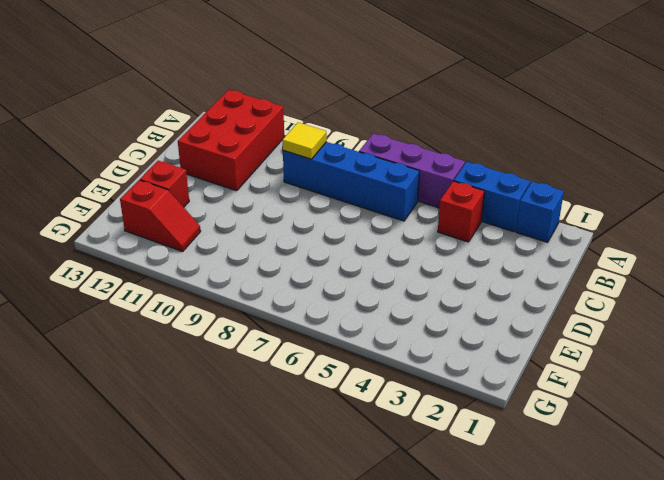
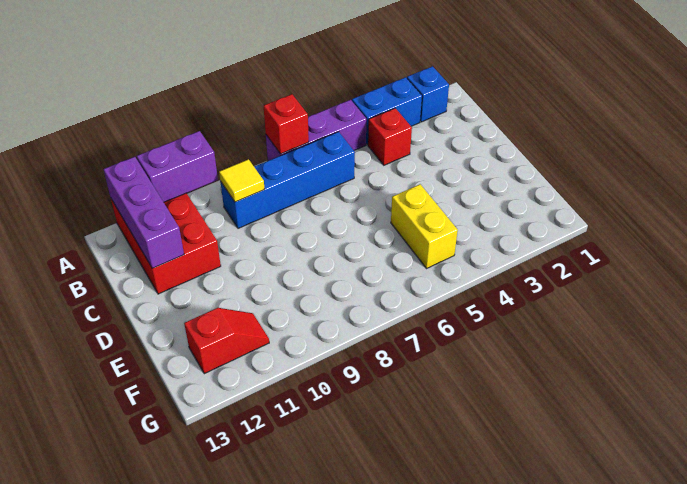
none -> purple brick A10:A11 level 2
none -> purple brick A12:C12 level 2
none -> yellow brick E5:F5 level 1
red brick E12 level 1 -> red brick A7 level 2

